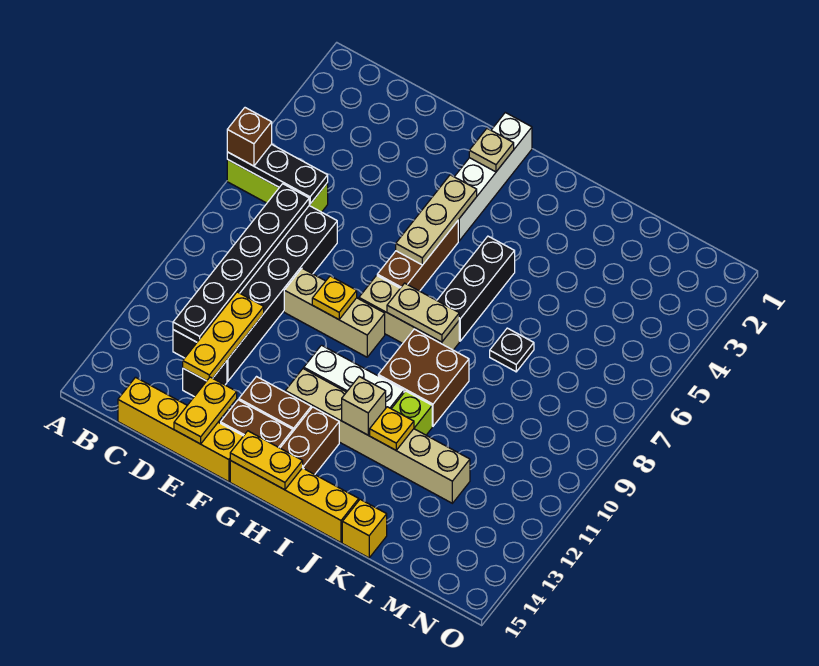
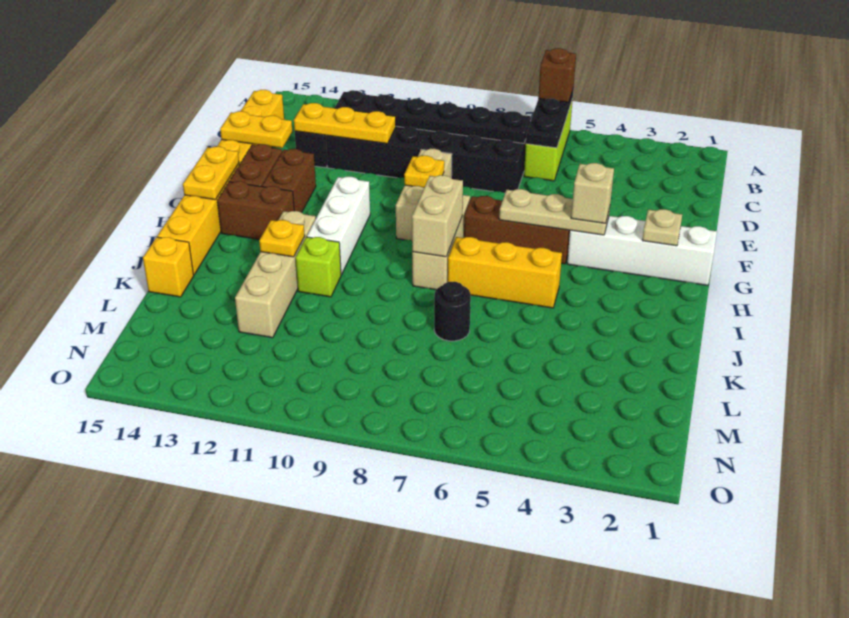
tan brick G12:L12 level 1 -> tan brick I12:L12 level 1
tan plate H8:I8 level 2 -> tan brick H8:I8 level 2
black brick I5:I7 level 1 -> yellow brick I5:I7 level 1
brown brick I9:J10 level 1 -> none
tan brick I12 level 2 -> tan brick G4 level 3
black plate K7 level 1 -> black round brick K7 level 1

